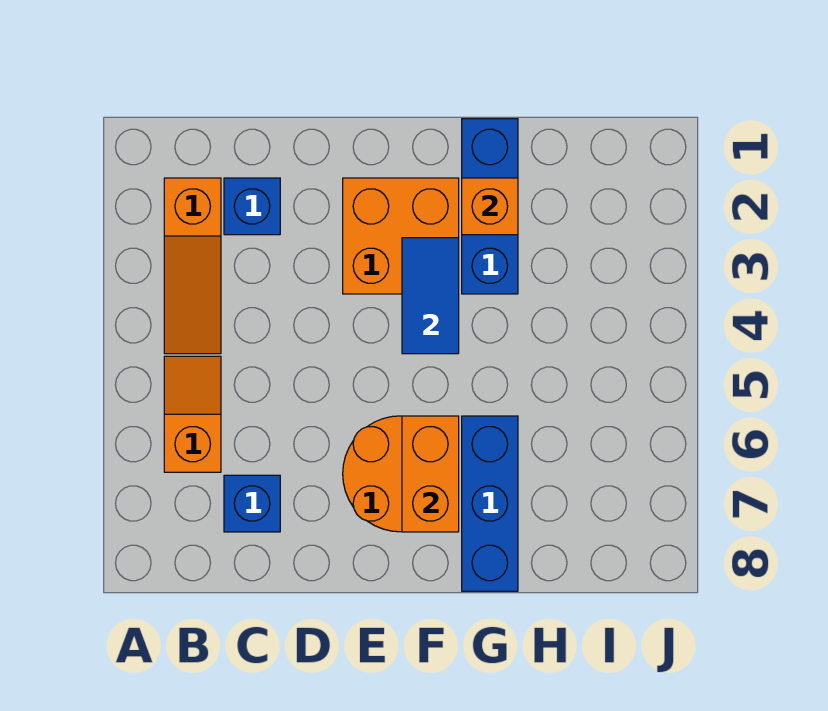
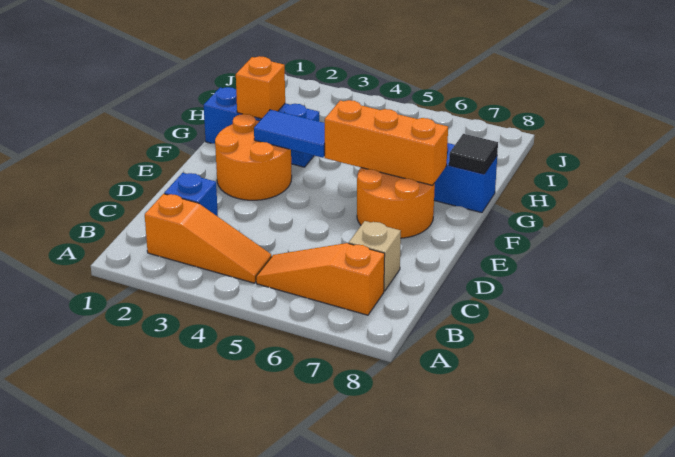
orange slope B5:B6 level 1 top 6 -> orange slope B5:B7 level 1 top 7
blue brick C7 level 1 -> tan brick C7 level 1
orange brick E2:F3 level 1 -> orange round brick E2:F3 level 1
orange brick F6:F7 level 2 -> orange brick F5:F7 level 2
none -> black tile G8 level 2

